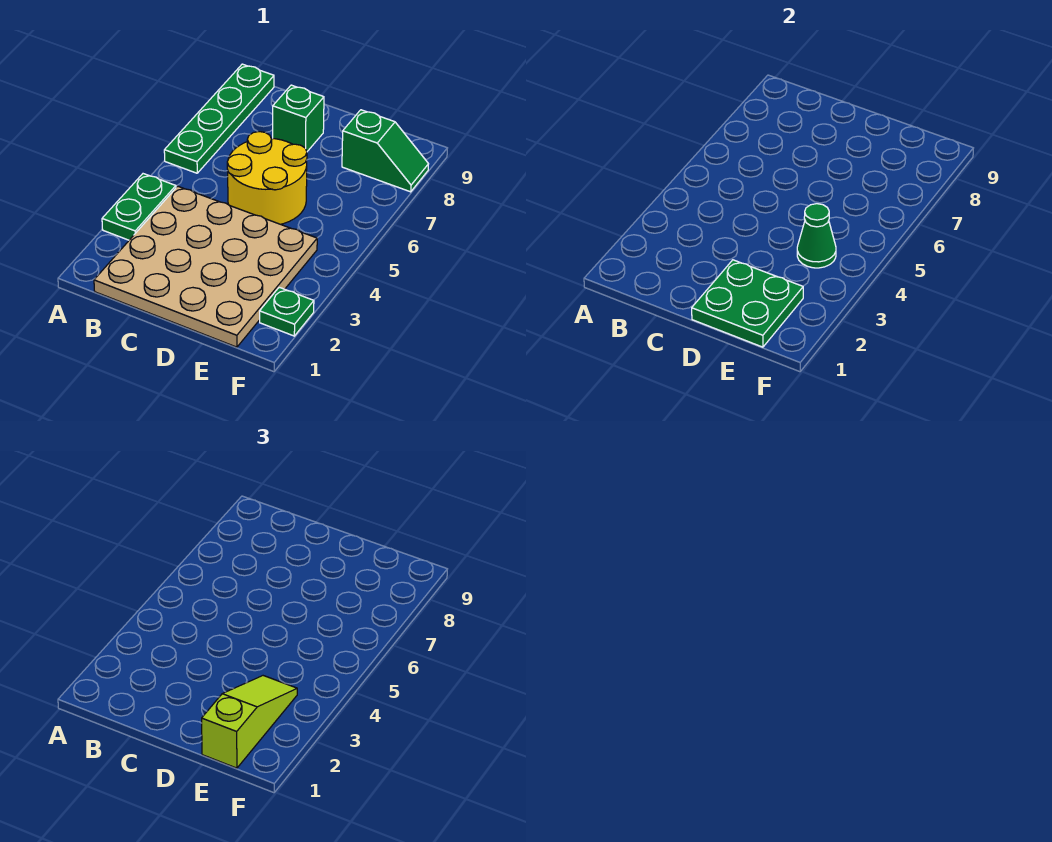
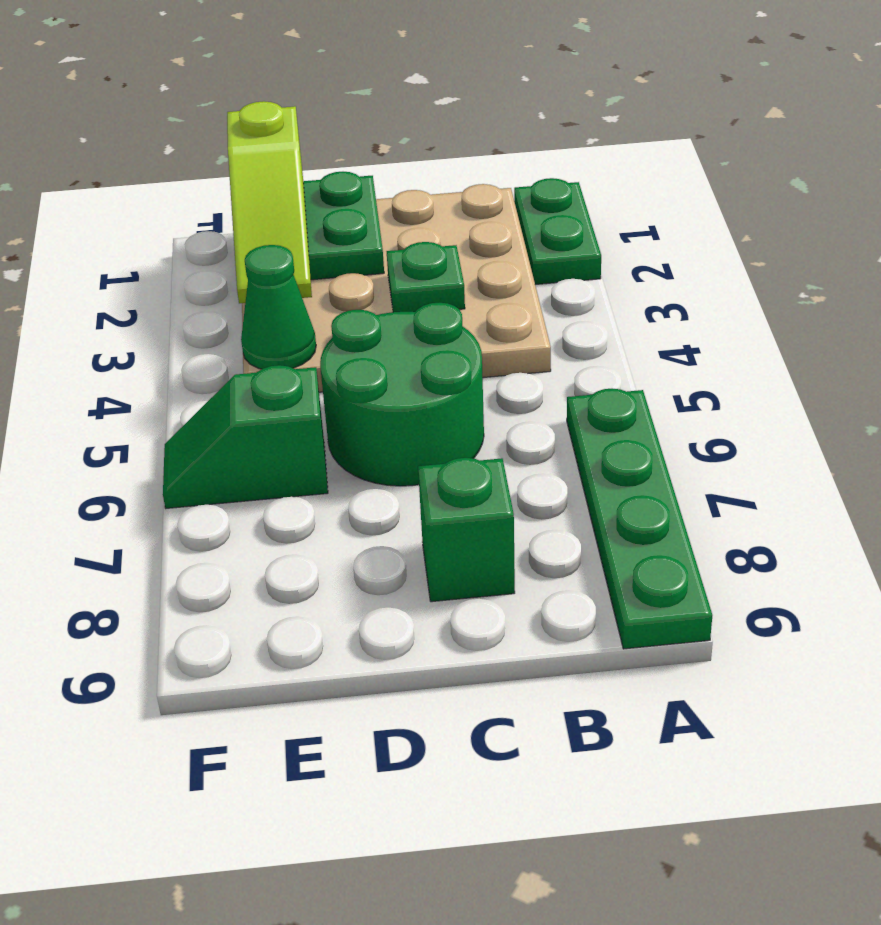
green plate A3:A4 level 1 -> green plate A1:A2 level 1
yellow round brick C5:D6 level 1 -> green round brick C5:D6 level 1
green slope E8:F8 level 1 top E -> green slope E6:F6 level 1 top E
green plate F2 level 1 -> green plate C3 level 2

